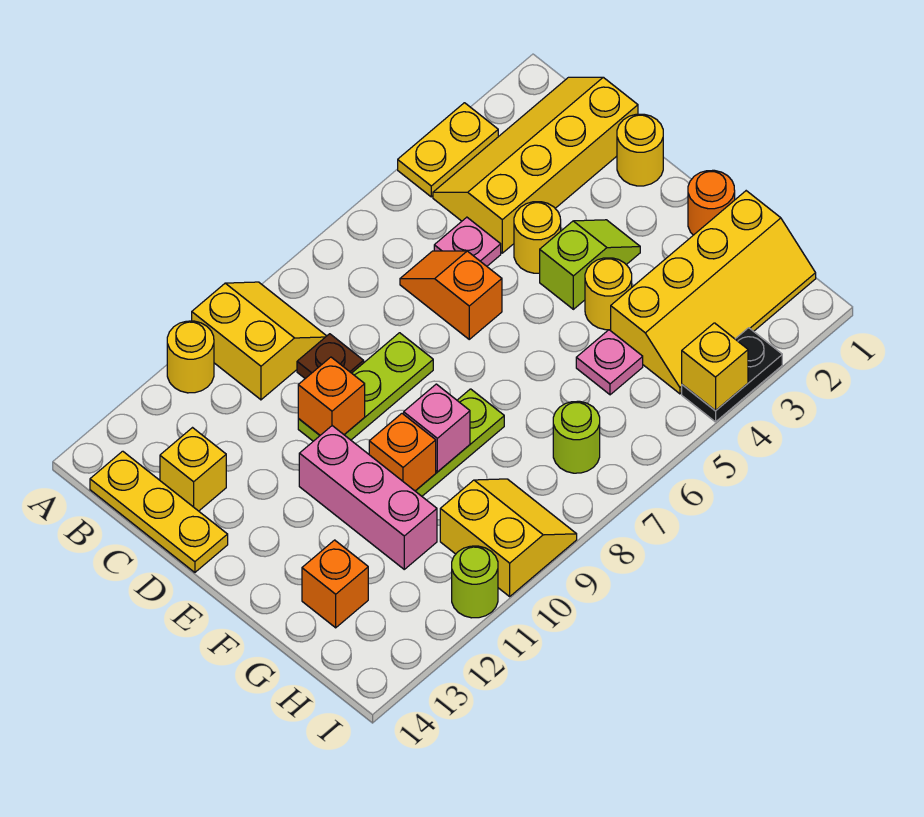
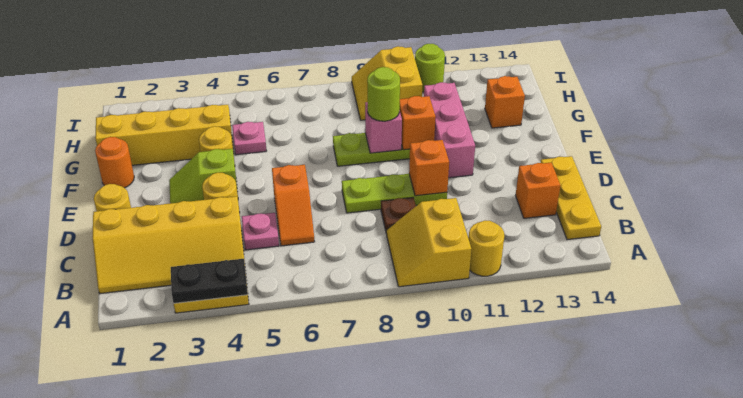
yellow brick C13 level 1 -> orange brick C13 level 1
lime round brick H7 level 1 -> lime round brick F9 level 3
black plate I3:I4 level 1 -> black plate A3:A4 level 2
yellow brick I4 level 2 -> none

